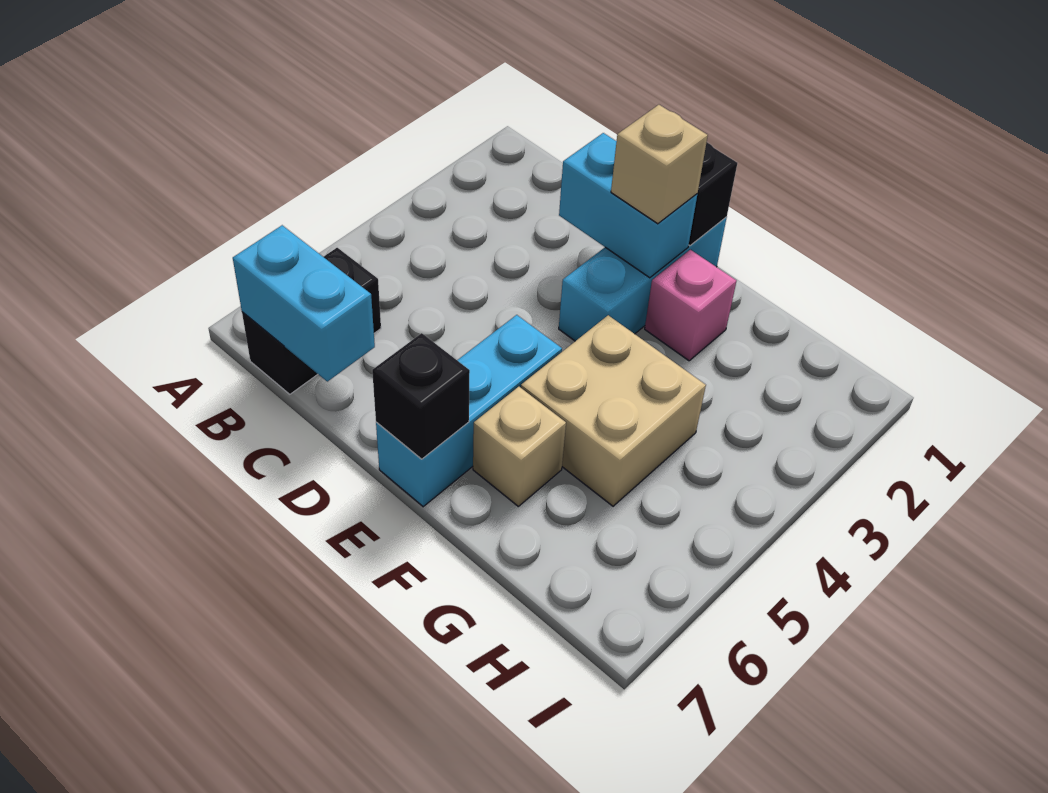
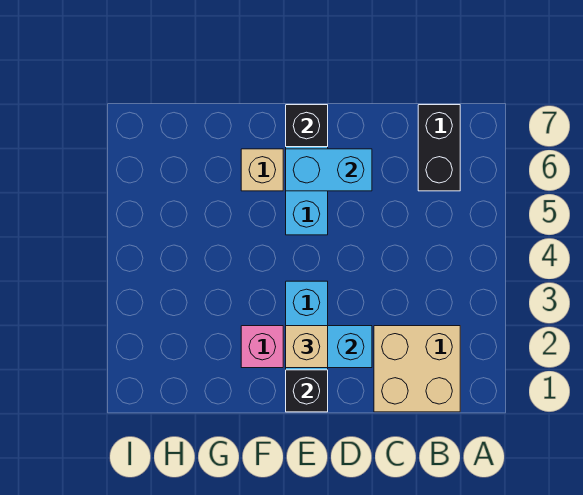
cyan brick B7:C7 level 2 -> cyan brick D6:E6 level 2
tan brick F4:G5 level 1 -> tan brick B1:C2 level 1

